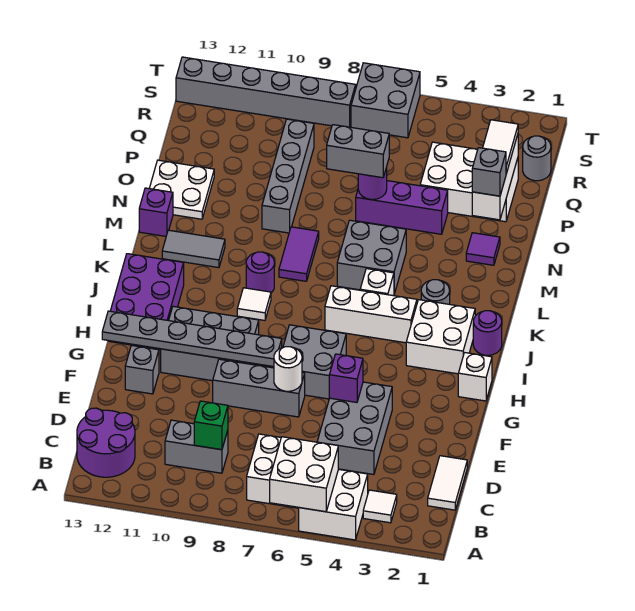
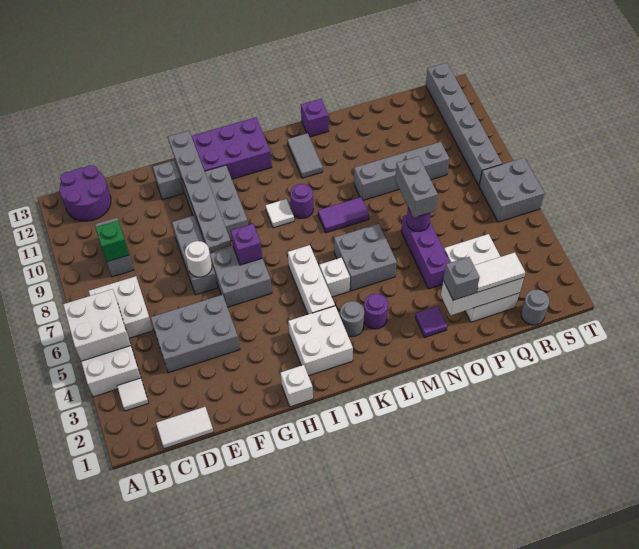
purple brick F5 level 2 -> purple brick H7 level 2
purple round brick J1 level 1 -> purple round brick L3 level 1
white plate N12:O13 level 1 -> none

